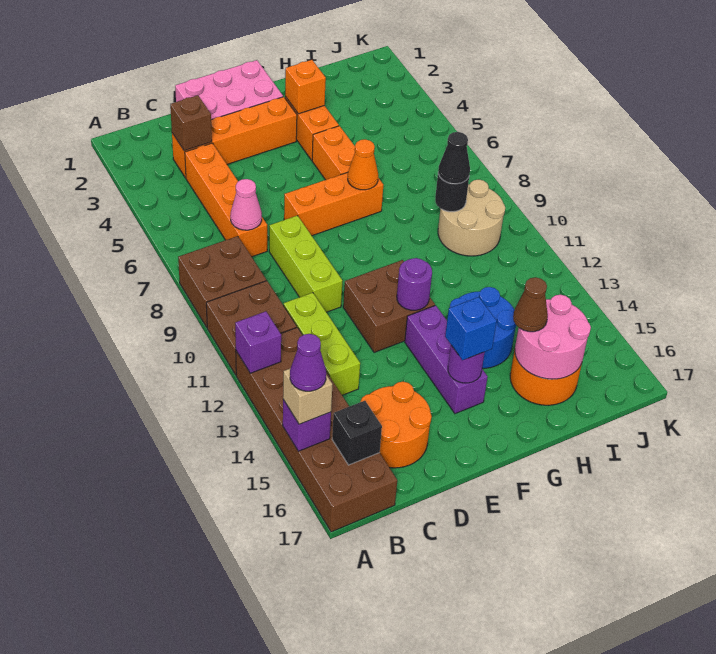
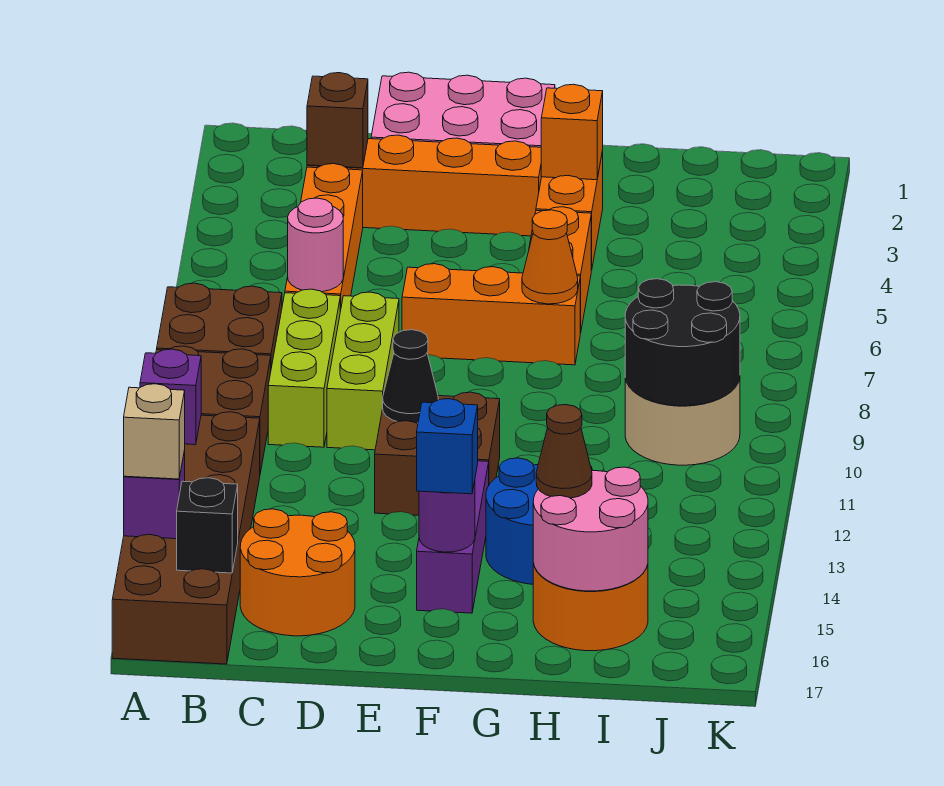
purple cone A15 level 4 -> none
pink cone C7 level 2 -> pink round brick C7 level 2
lime brick C11:C13 level 1 -> lime brick C8:C10 level 1
purple round brick F12 level 2 -> none
black round brick I9 level 2 -> black round brick I9:J10 level 2
black cone I9 level 3 -> black cone E11 level 2

